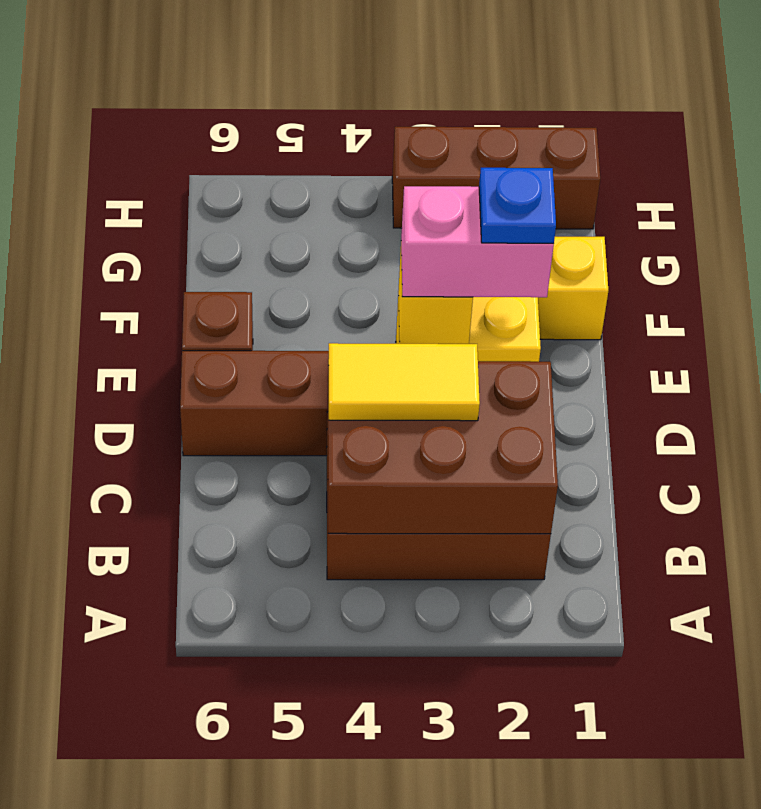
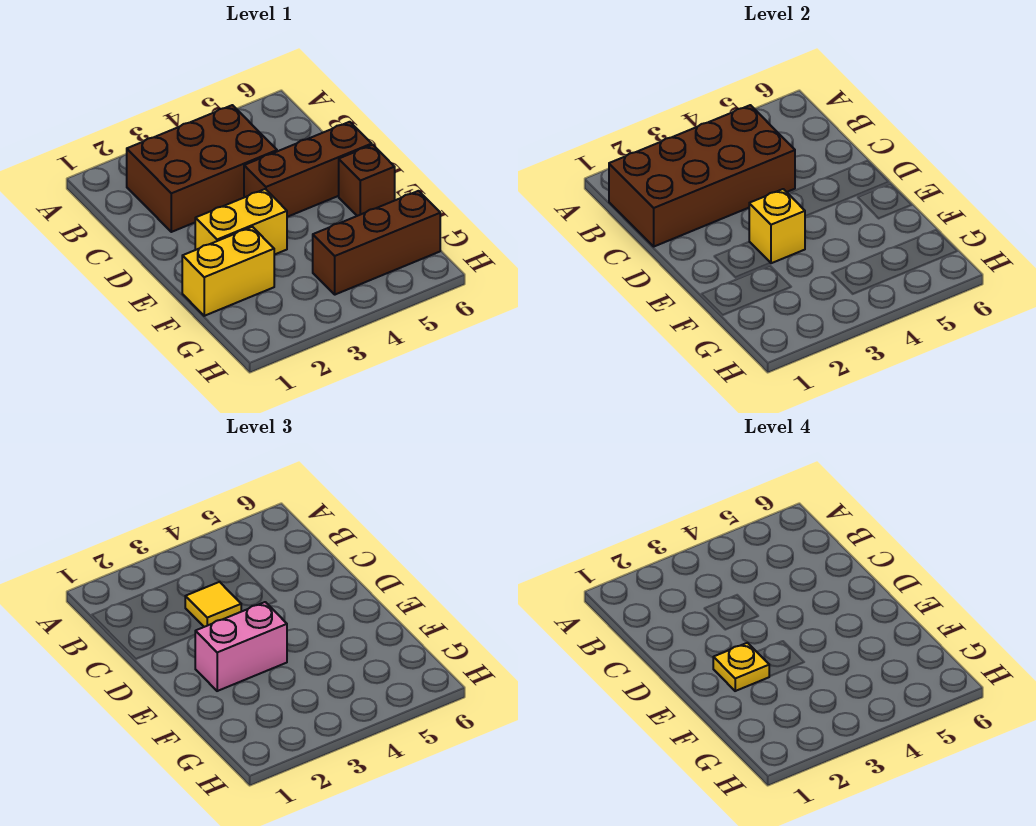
brown brick B2:C4 level 2 -> brown brick B1:C4 level 2
yellow tile C3:C4 level 3 -> yellow tile C3 level 3
blue plate E2 level 4 -> yellow plate E2 level 4
brown brick H1:H3 level 1 -> brown brick G4:G6 level 1

